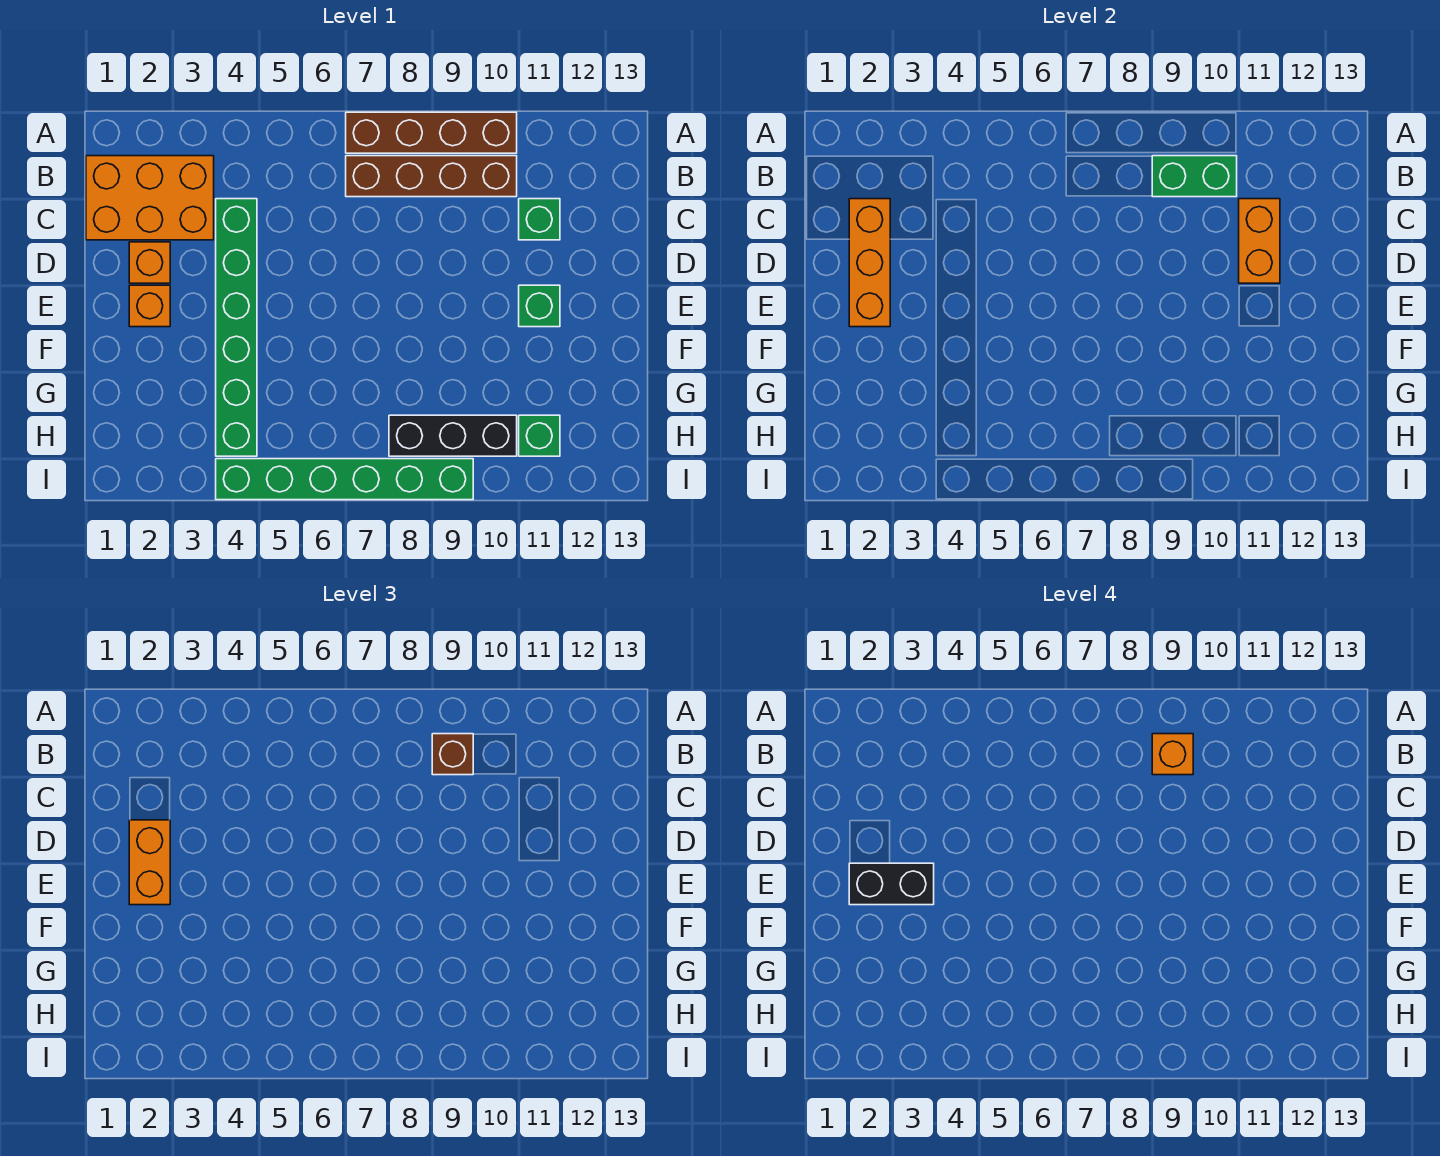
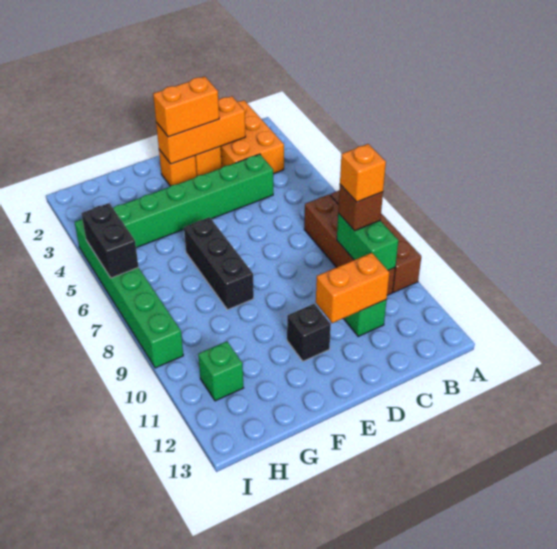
black brick E2:E3 level 4 -> black brick I5:I6 level 2
green brick E11 level 1 -> black brick E11 level 1
black brick H8:H10 level 1 -> black brick F6:F8 level 1

